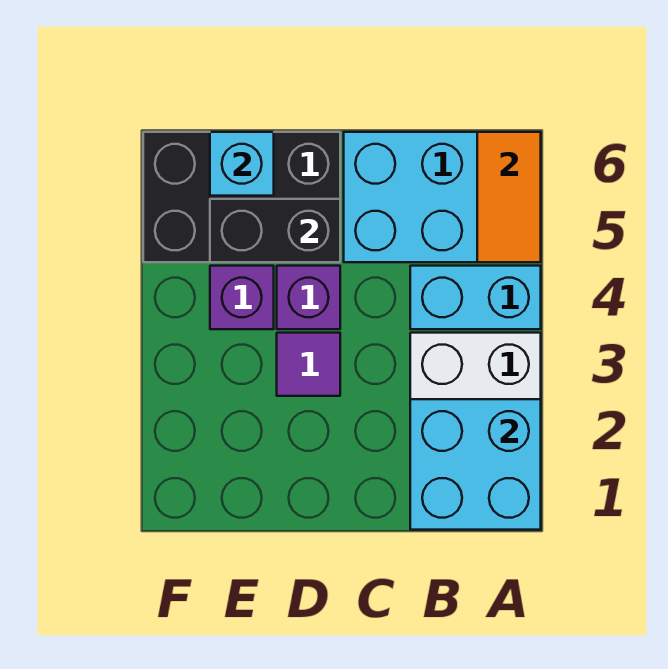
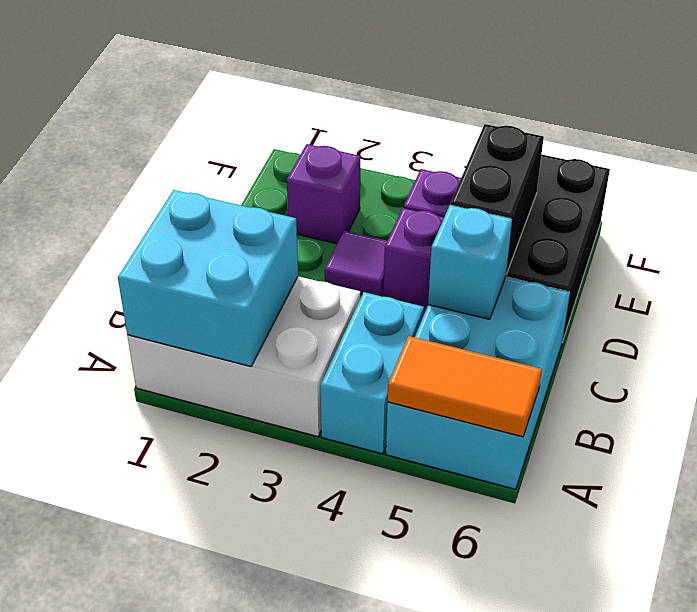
none -> purple brick E2 level 1
cyan brick E6 level 2 -> cyan brick C5 level 2

